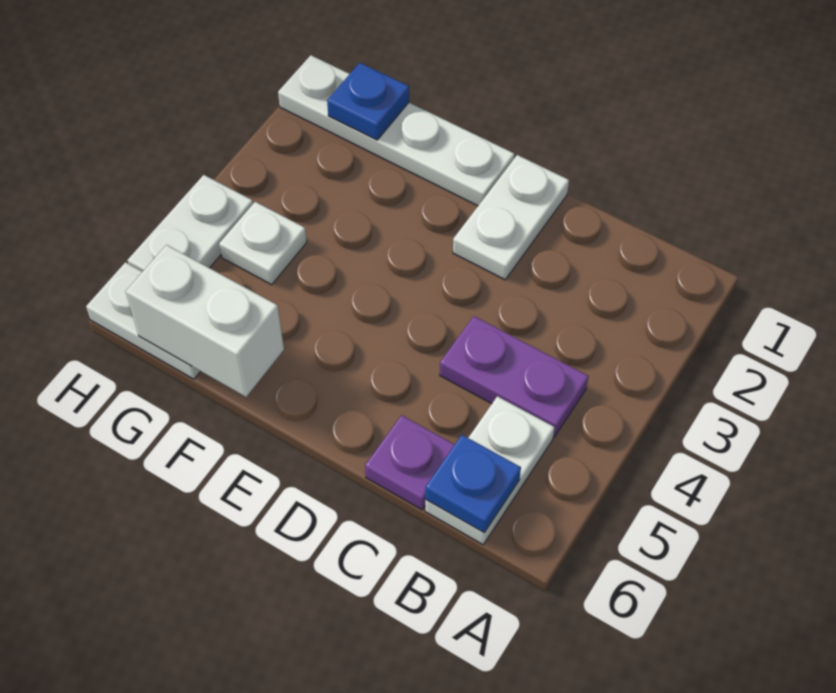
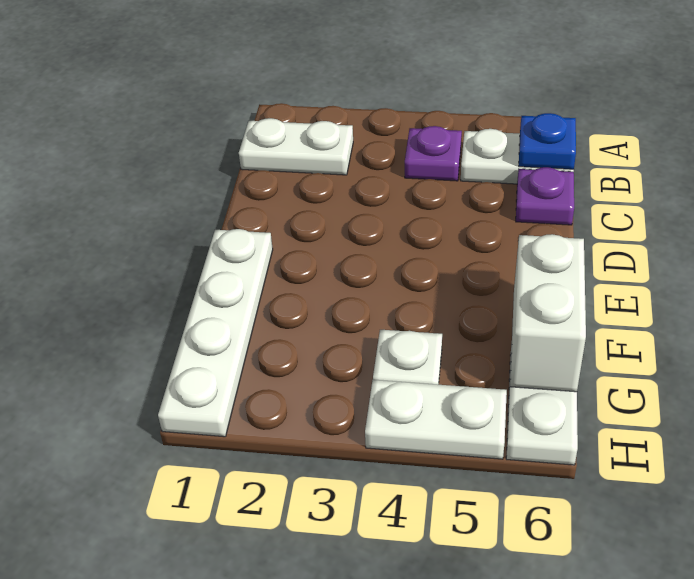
purple plate B4:C4 level 1 -> purple plate B4 level 1
white plate D1:D2 level 1 -> white plate B1:B2 level 1
blue plate G1 level 2 -> none

